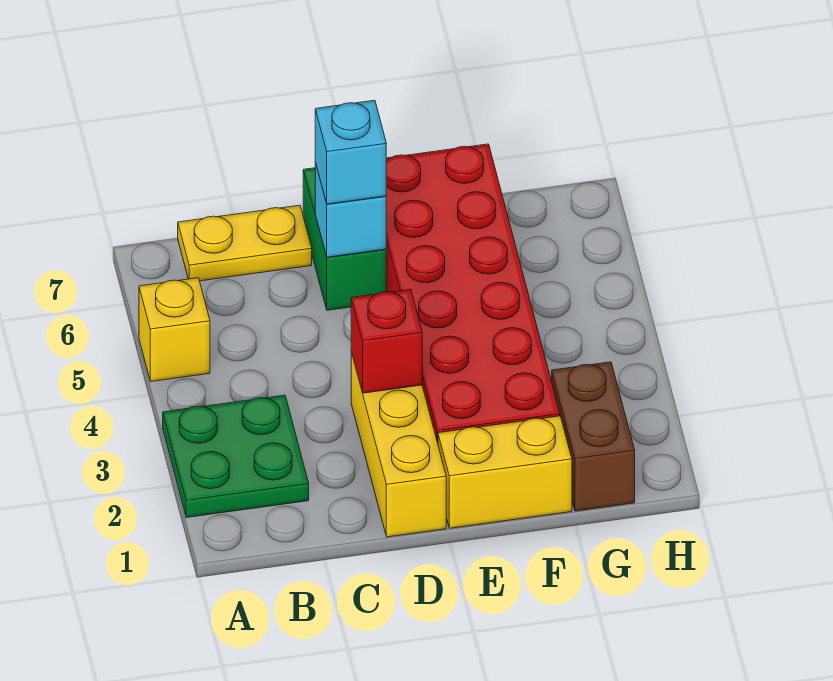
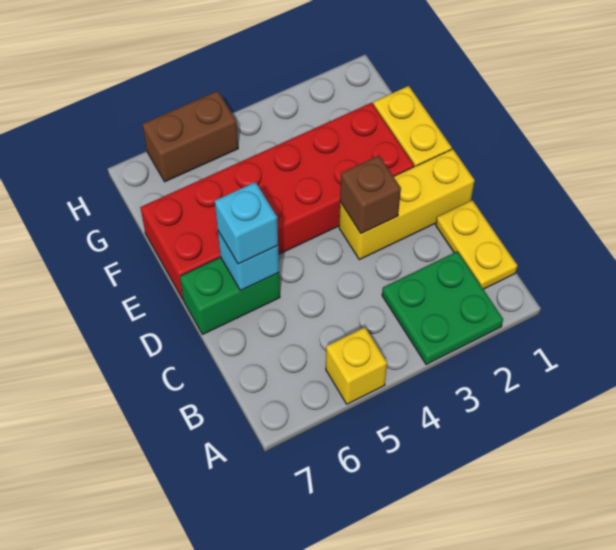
yellow plate B7:C7 level 1 -> yellow plate B1:C1 level 1
red brick D3 level 2 -> brown brick D3 level 2
brown brick G1:G2 level 1 -> brown brick H5:H6 level 1

